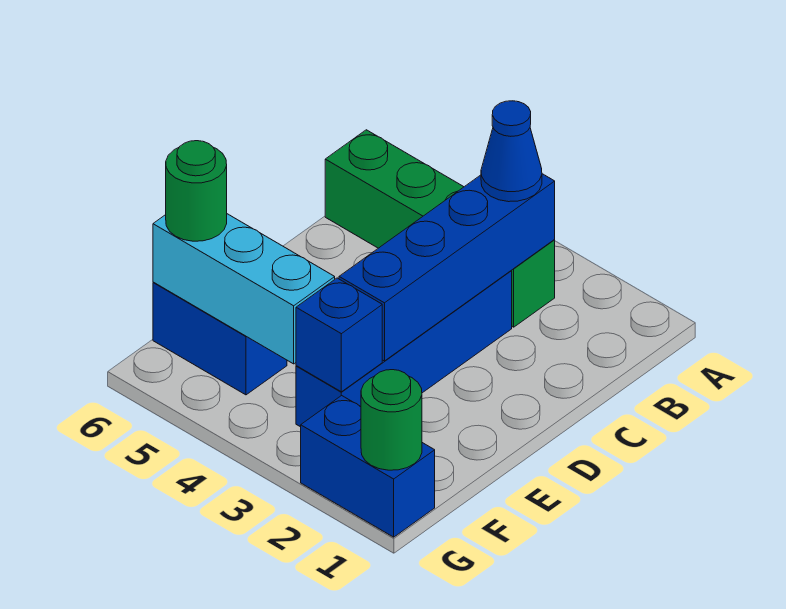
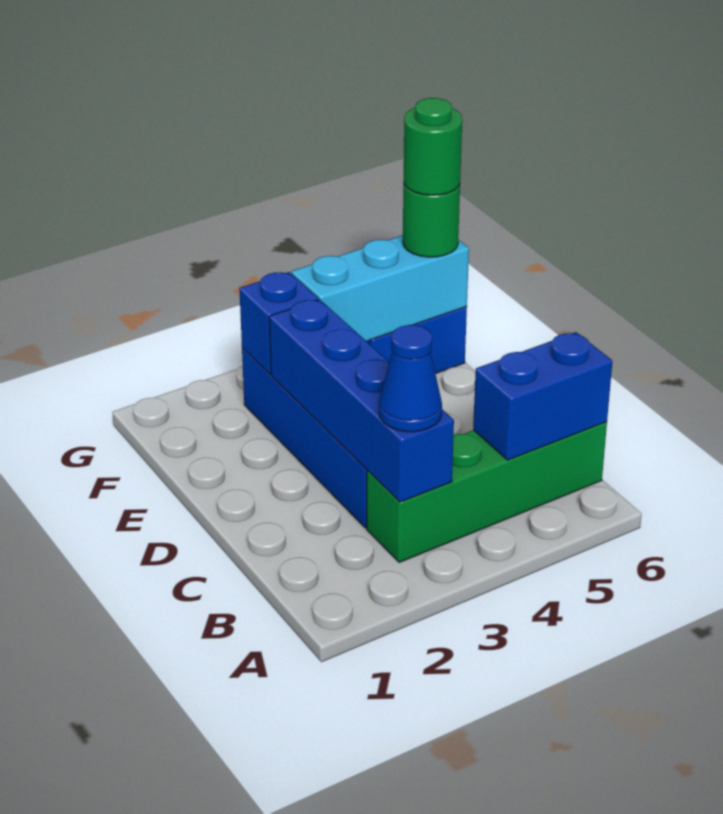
blue brick G1:G2 level 1 -> blue brick B5:B6 level 2
green round brick G1 level 2 -> green round brick F6 level 4

